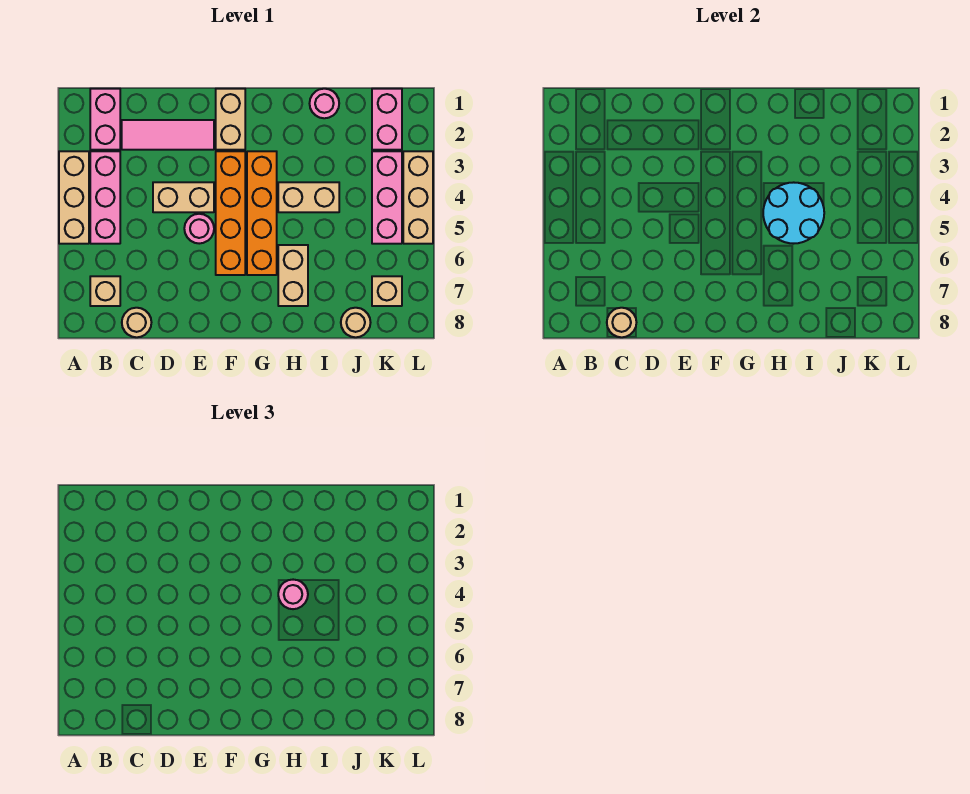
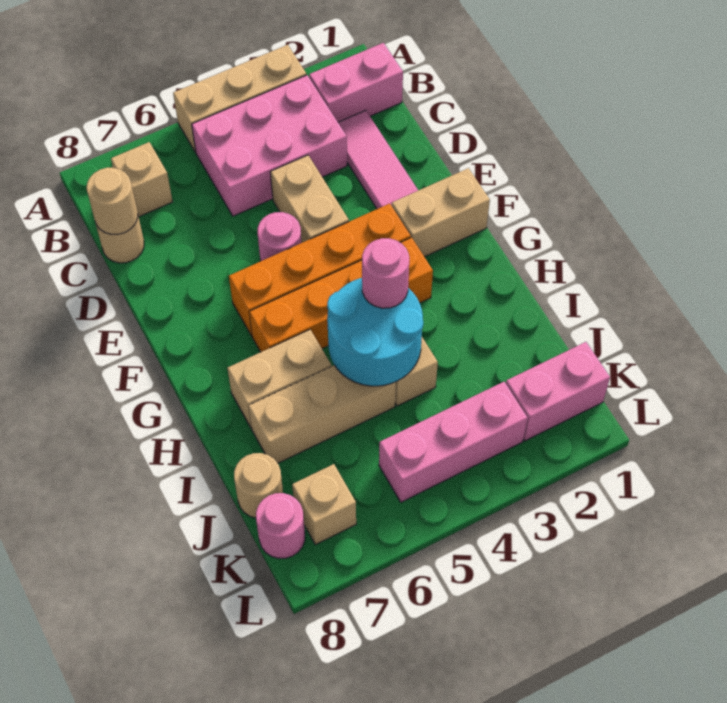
pink brick B3:B5 level 1 -> pink brick B3:C5 level 1
pink round brick I1 level 1 -> pink round brick K8 level 1
tan brick L3:L5 level 1 -> tan brick I5:I7 level 1

